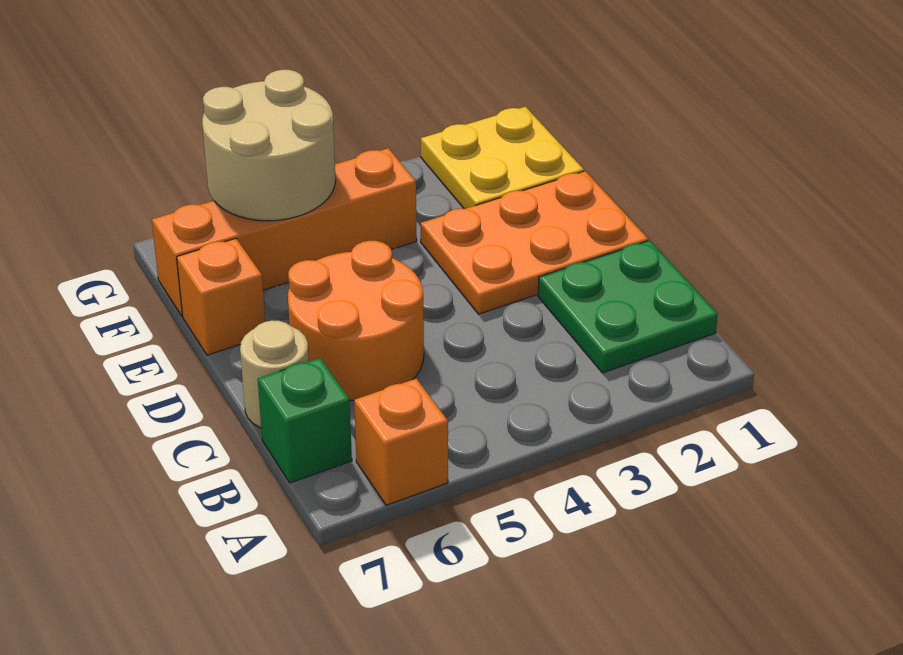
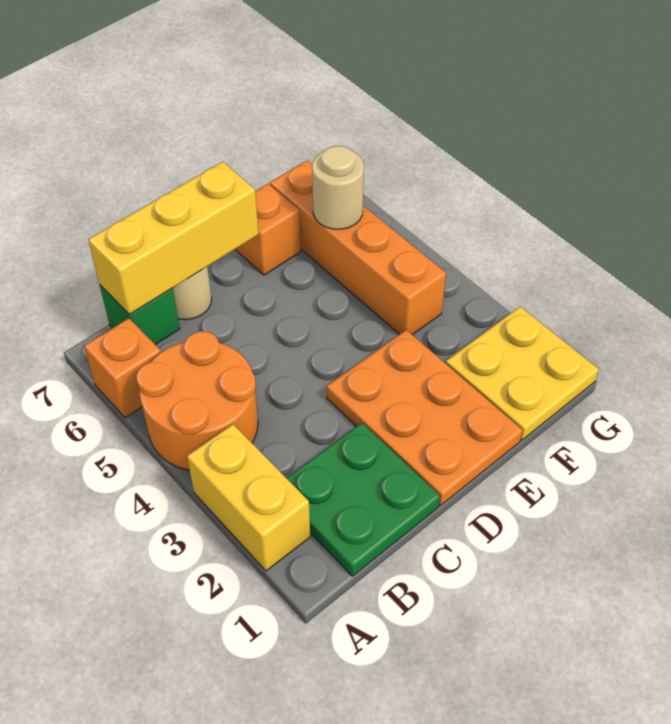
none -> yellow brick A2:A3 level 1
none -> yellow brick B7:D7 level 2
orange round brick C5:D6 level 1 -> orange round brick A4:B5 level 1
tan round brick F5:G6 level 2 -> tan round brick F6 level 2

